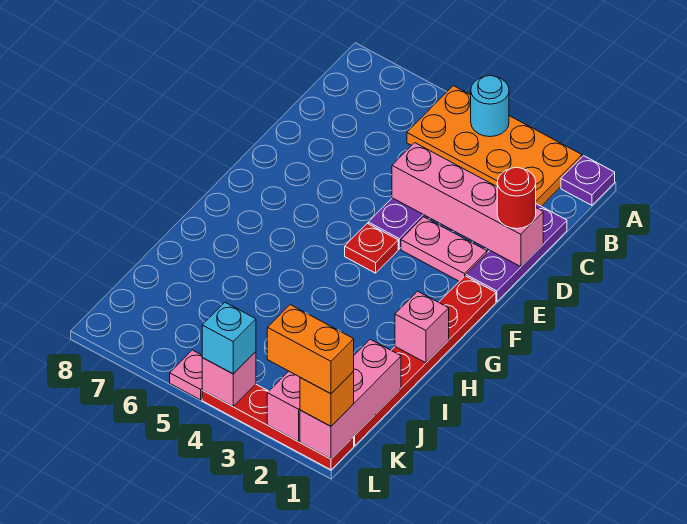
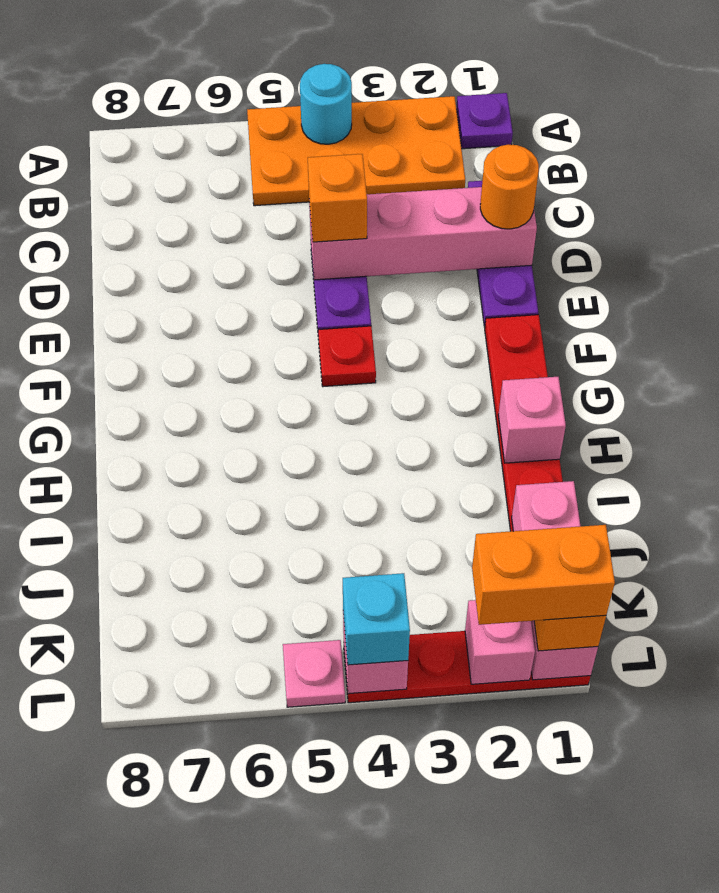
red round brick D1 level 3 -> orange round brick D1 level 3
none -> orange brick D4 level 3
pink plate E2:E3 level 1 -> none

